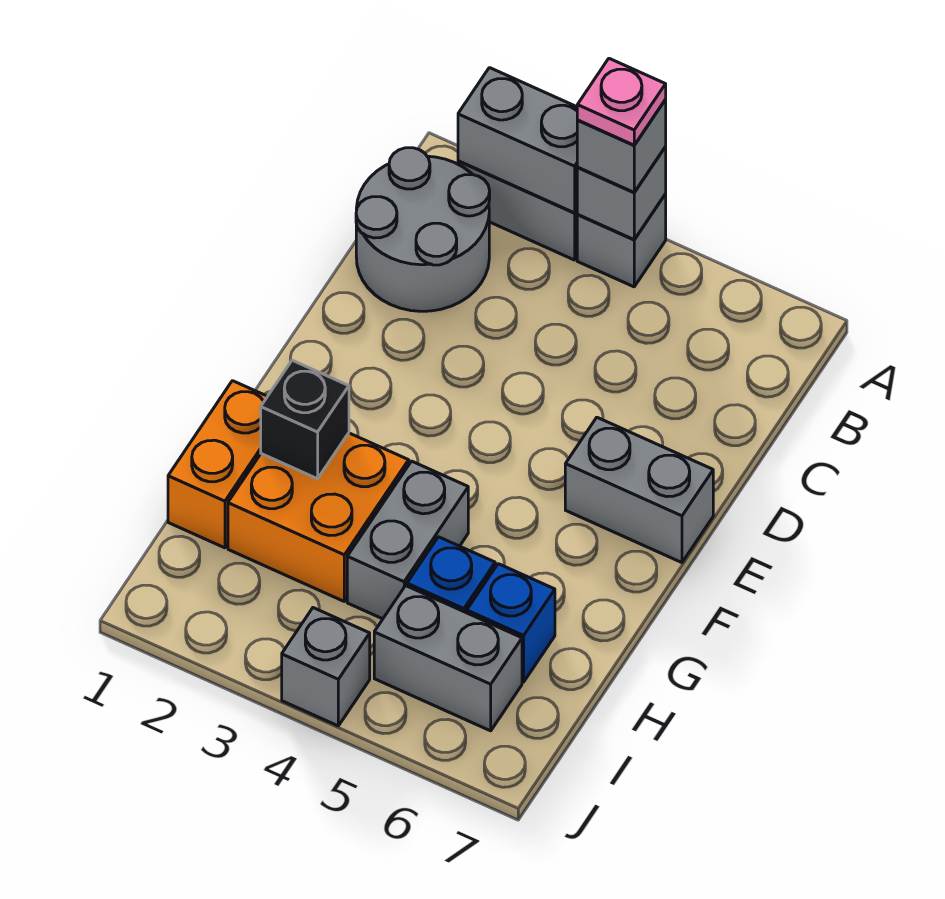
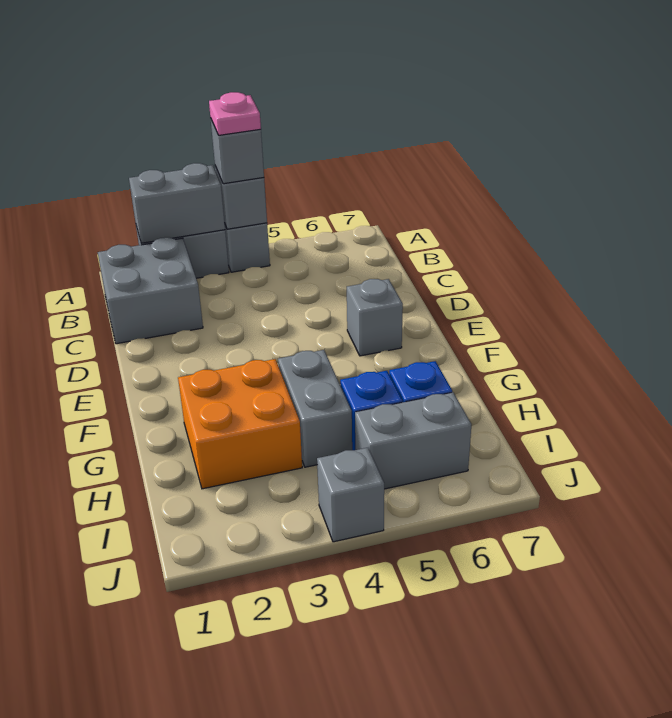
grey round brick B1:C2 level 1 -> grey brick B1:C2 level 1
grey brick E6:E7 level 1 -> grey brick E6 level 1
orange brick G1:H1 level 1 -> none
black brick G2 level 2 -> none

